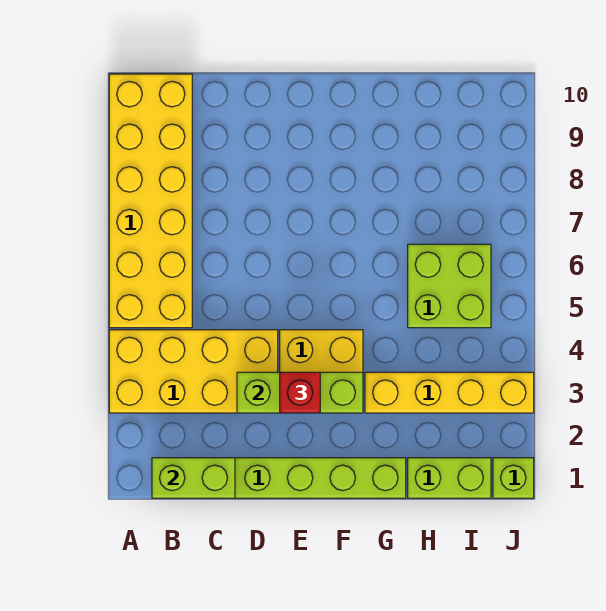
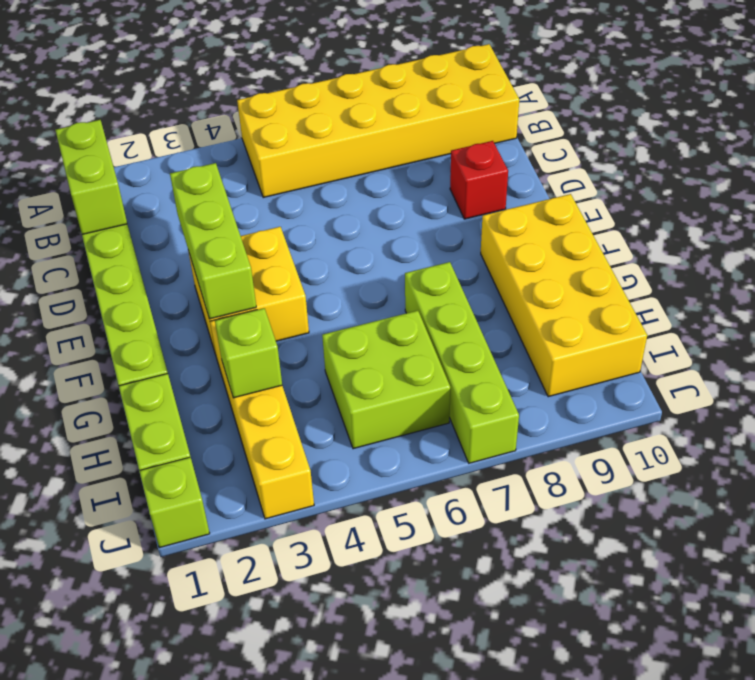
yellow brick A3:D4 level 1 -> yellow brick F9:I10 level 1
red brick E3 level 3 -> red brick D9 level 1
none -> lime brick G7:J7 level 1
none -> lime brick H3 level 2

